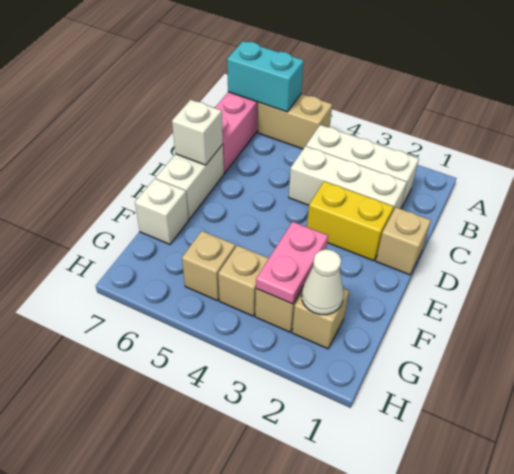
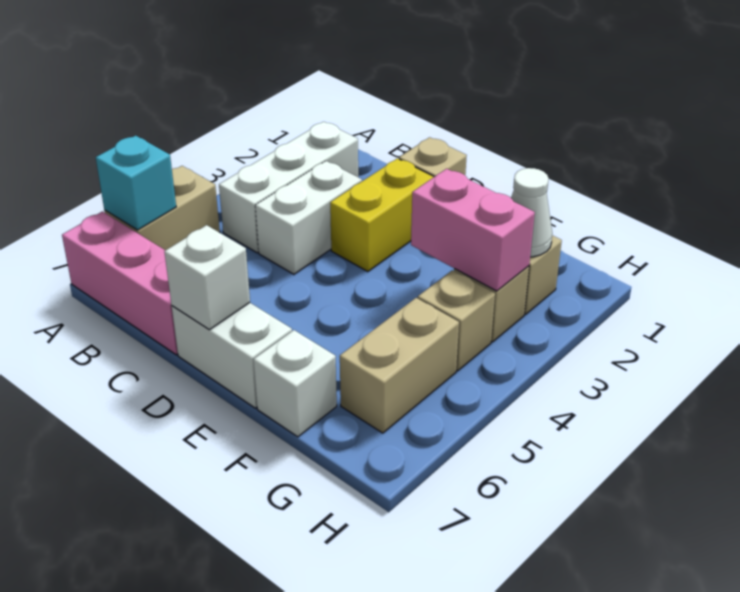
cyan brick A6:A7 level 2 -> cyan brick A6 level 2
white brick C2:C4 level 1 -> white brick C3:C4 level 1
pink plate F3:G3 level 2 -> pink brick F3:G3 level 2
tan brick G5 level 1 -> tan brick G5:G6 level 1

